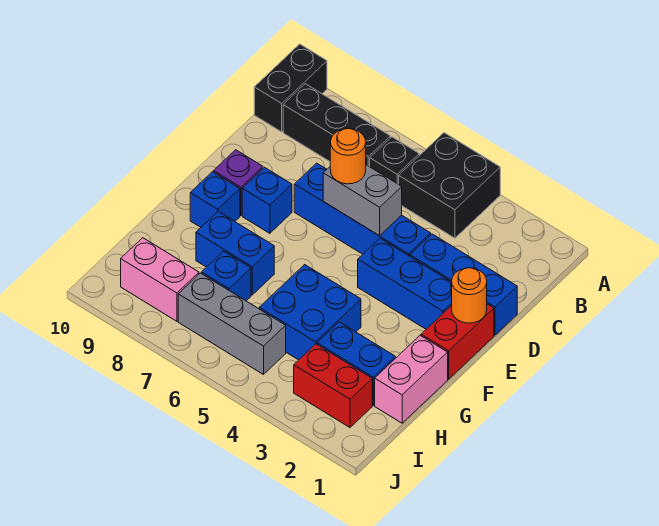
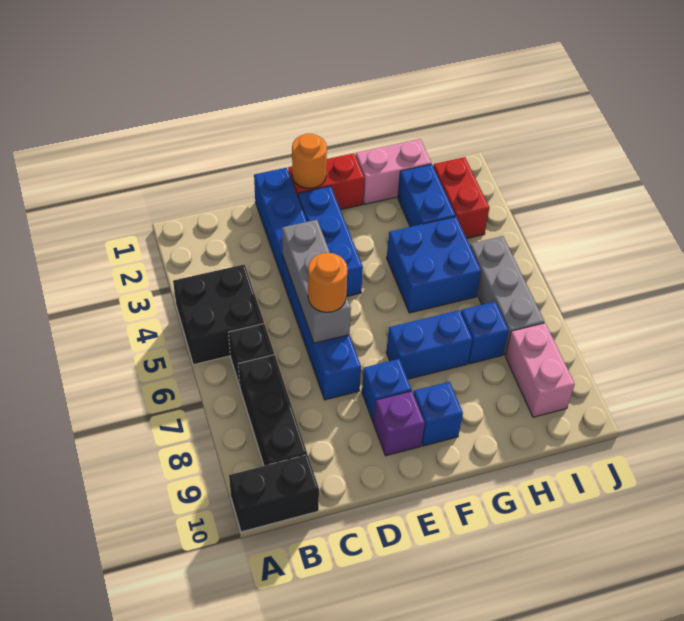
grey brick D5:D6 level 2 -> grey brick D4:D6 level 2
blue brick G7:G8 level 1 -> blue brick F7:G7 level 1

